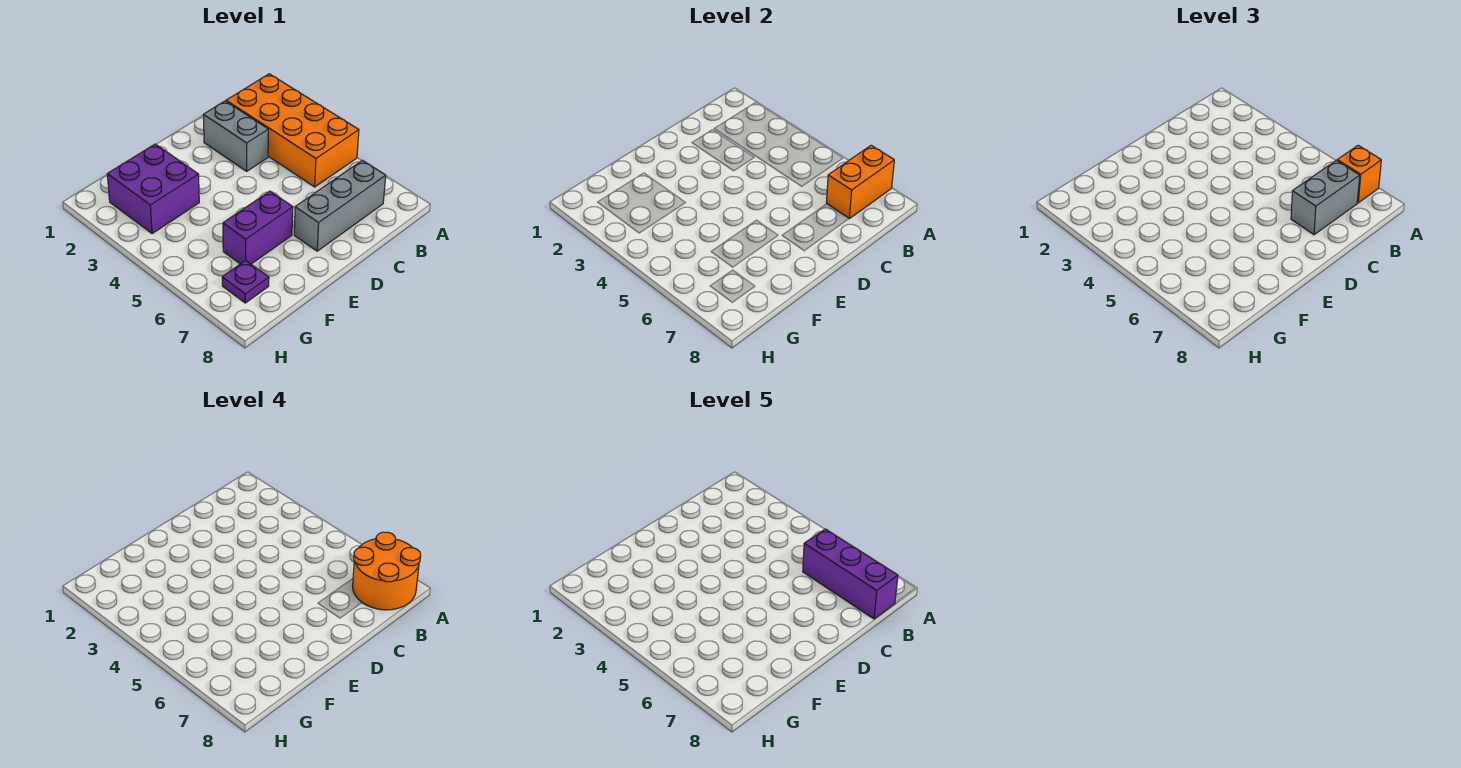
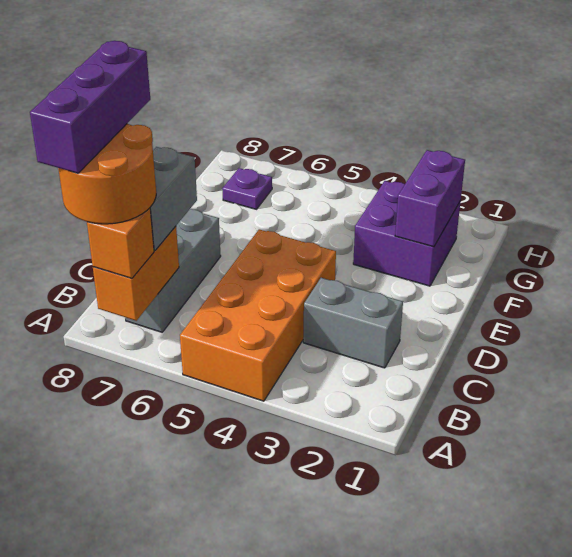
orange brick A2:B5 level 1 -> orange brick A4:D5 level 1
purple brick B6:B8 level 5 -> purple brick A8:C8 level 5
purple brick E6:F6 level 1 -> purple brick F2:G2 level 2

